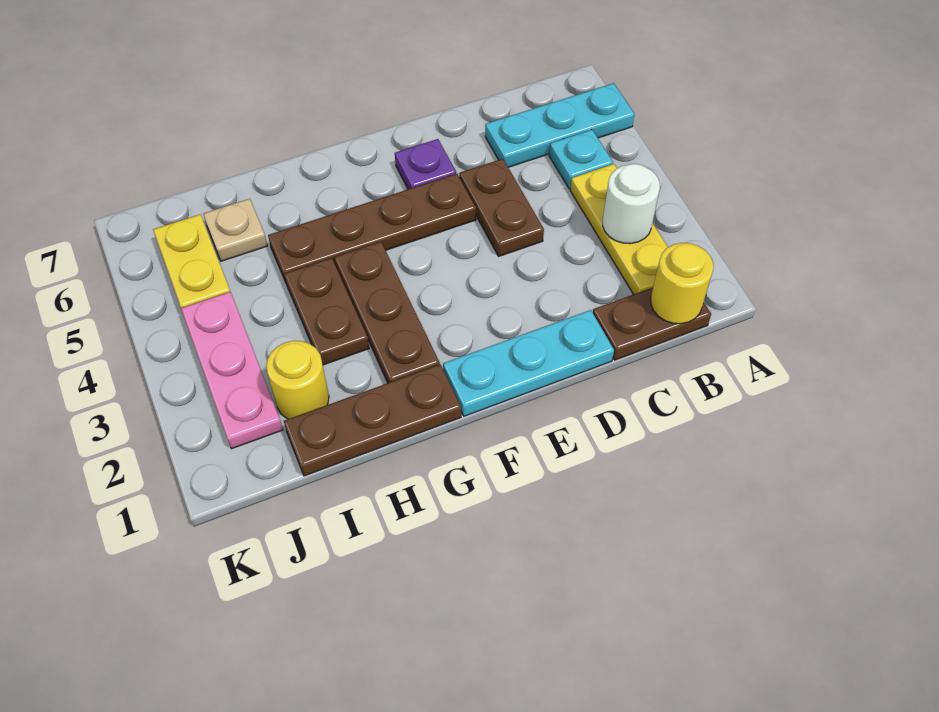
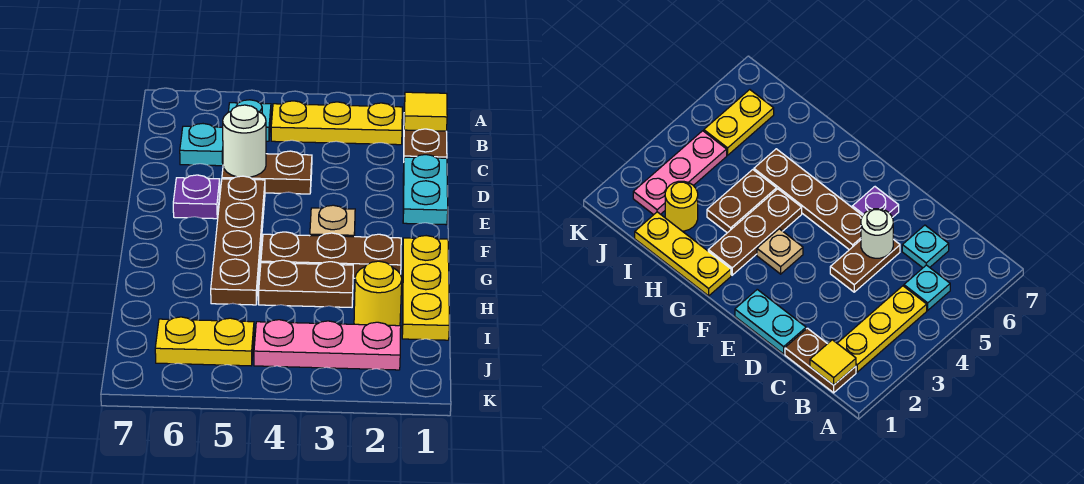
cyan plate A6:C6 level 1 -> cyan plate C6 level 1
yellow round brick B1 level 2 -> yellow tile B1 level 2
white round brick B3 level 2 -> white round brick D5 level 2
cyan plate D1:F1 level 1 -> cyan plate D1:E1 level 1
brown plate G1:I1 level 1 -> yellow plate G1:I1 level 1
tan plate I6 level 1 -> tan plate F3 level 1

